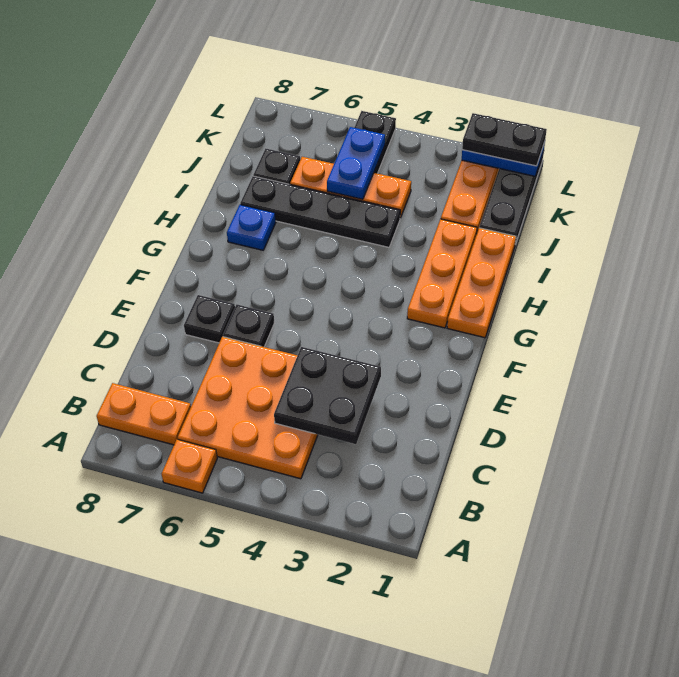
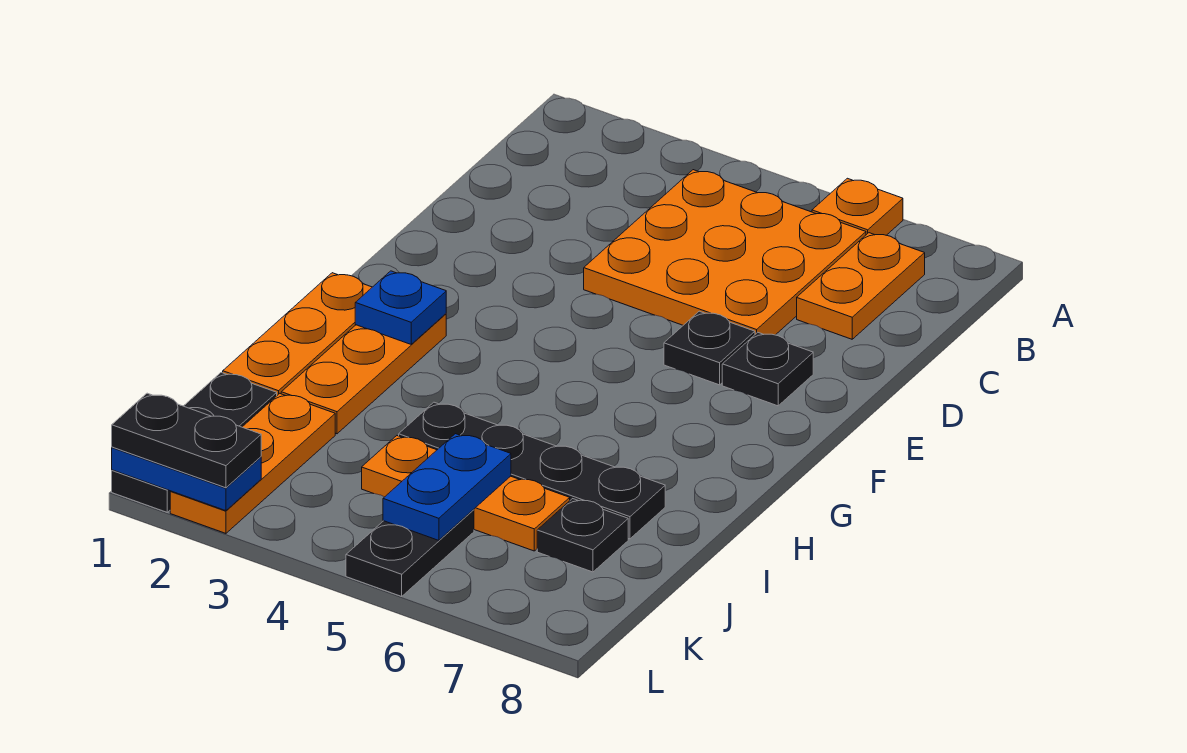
orange plate B7:B8 level 1 -> orange plate B7:C7 level 1
black plate C3:D4 level 2 -> none
blue plate H7 level 1 -> blue plate G2 level 2

